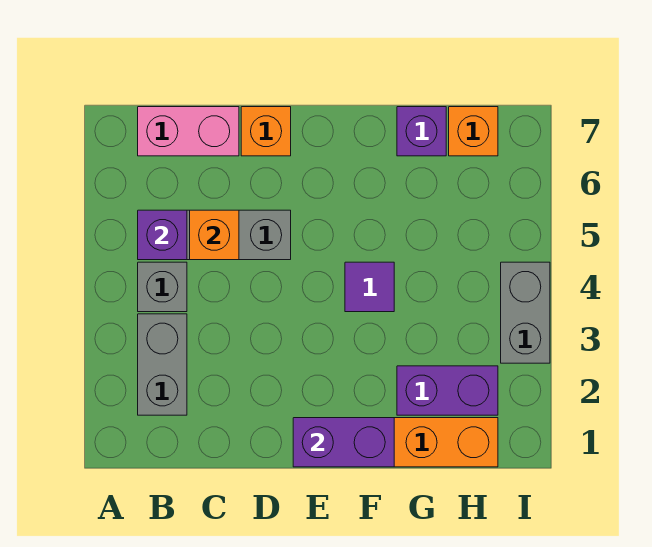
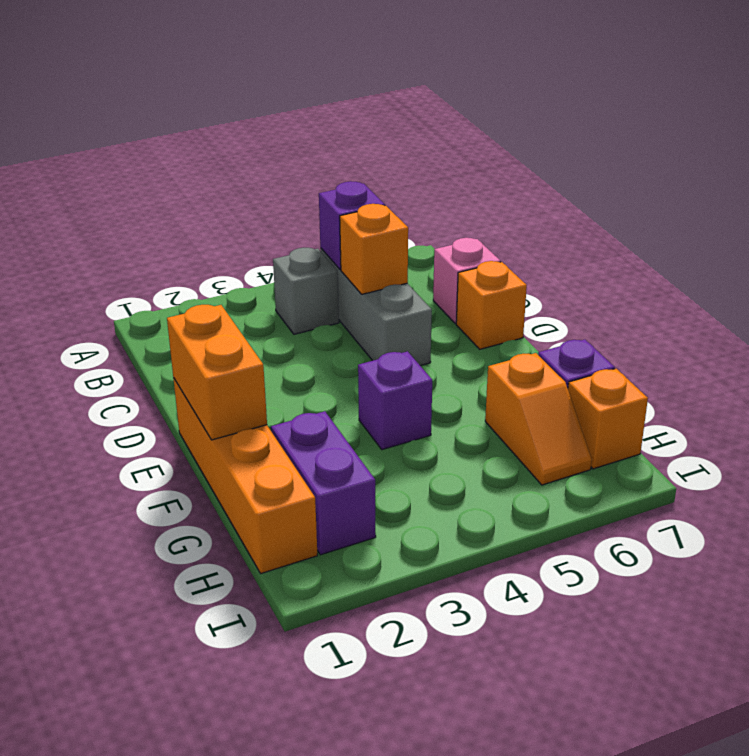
grey brick B2:B3 level 1 -> none
pink brick B7:C7 level 1 -> pink brick C7 level 1
purple brick E1:F1 level 2 -> orange brick E1:F1 level 2
purple tile F4 level 1 -> purple brick F4 level 1
none -> orange slope G6:H6 level 1 top G
grey brick I3:I4 level 1 -> none

